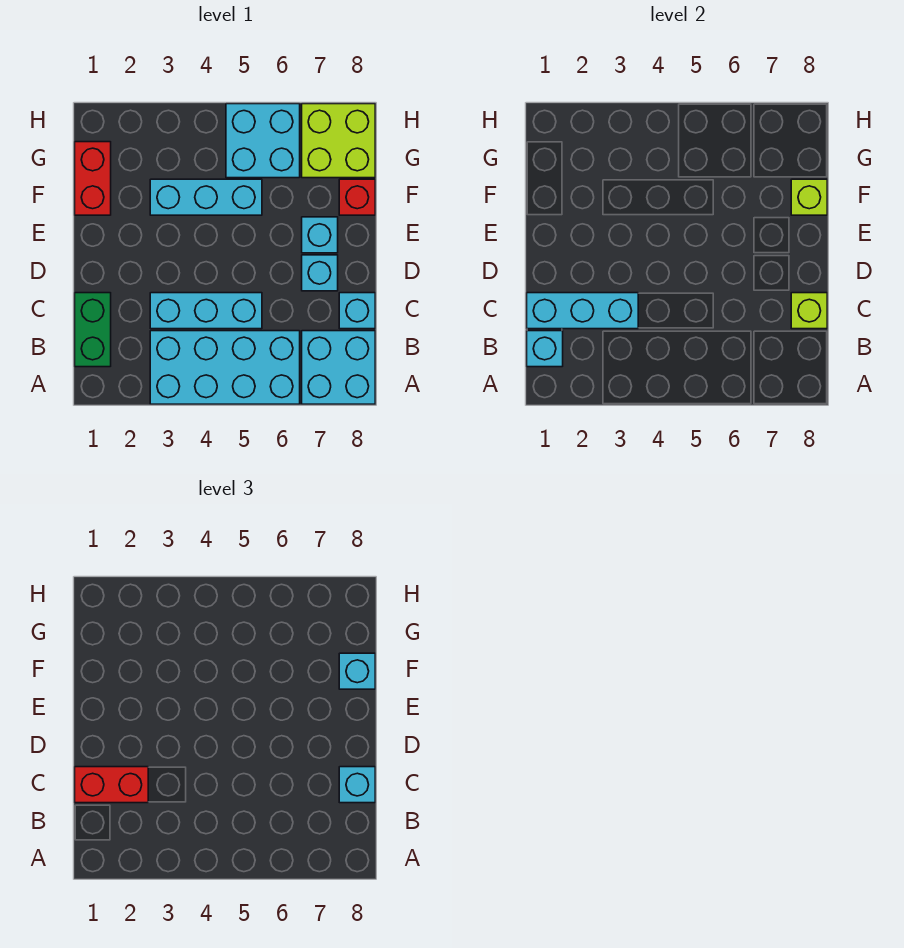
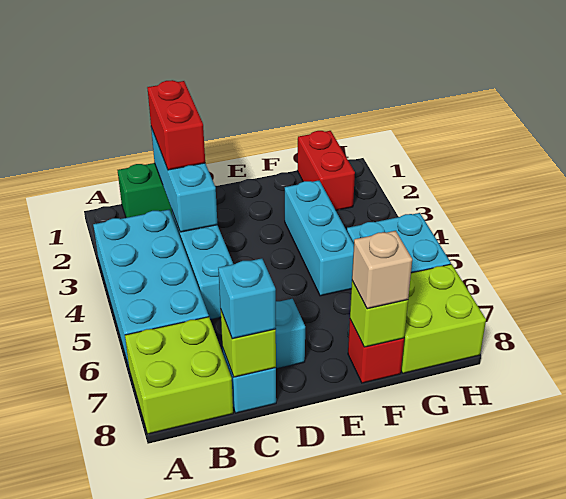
cyan brick A7:B8 level 1 -> lime brick A7:B8 level 1
cyan brick B1 level 2 -> none
cyan brick E7 level 1 -> none
red brick F1:G1 level 1 -> red brick G1:G2 level 1
cyan brick F8 level 3 -> tan brick F8 level 3

